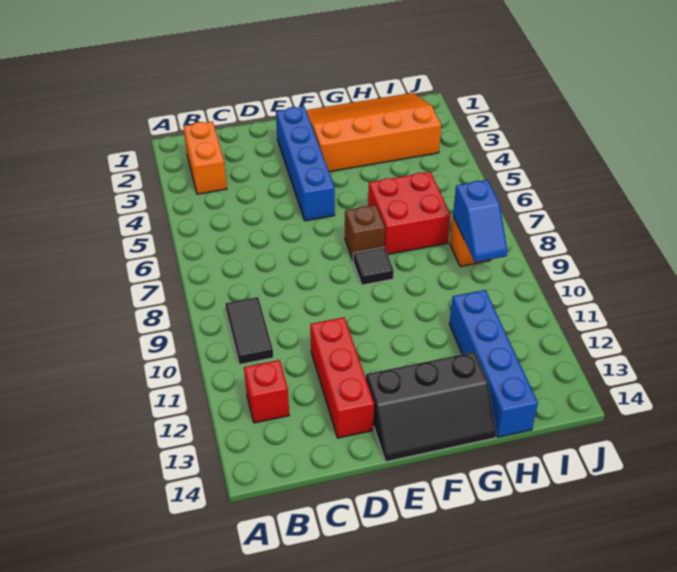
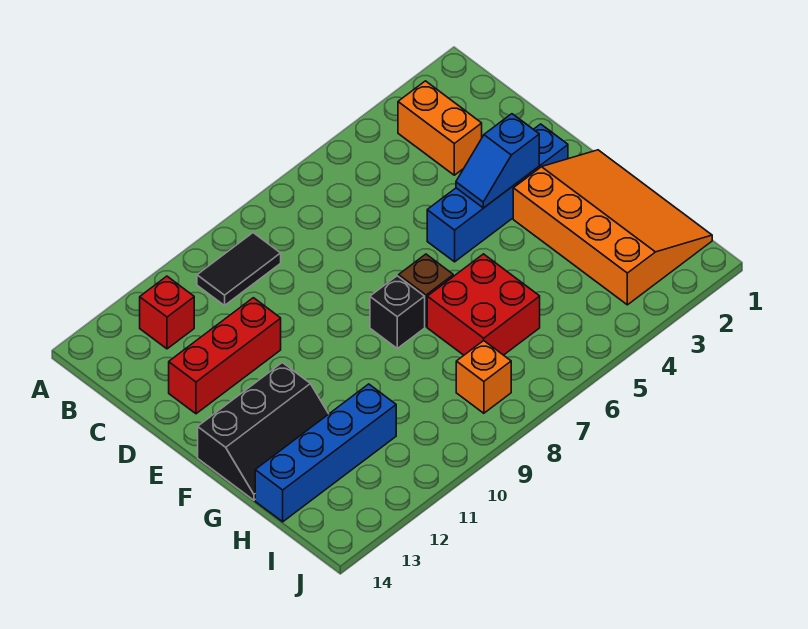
orange brick B2:B3 level 1 -> orange brick B3:C3 level 1
black slope E13:G14 level 1 top 13 -> black slope F12:G14 level 1 top F
black tile F8 level 1 -> black brick F8 level 1
blue slope I8:I9 level 2 top 8 -> blue slope E3:E4 level 2 top 3

